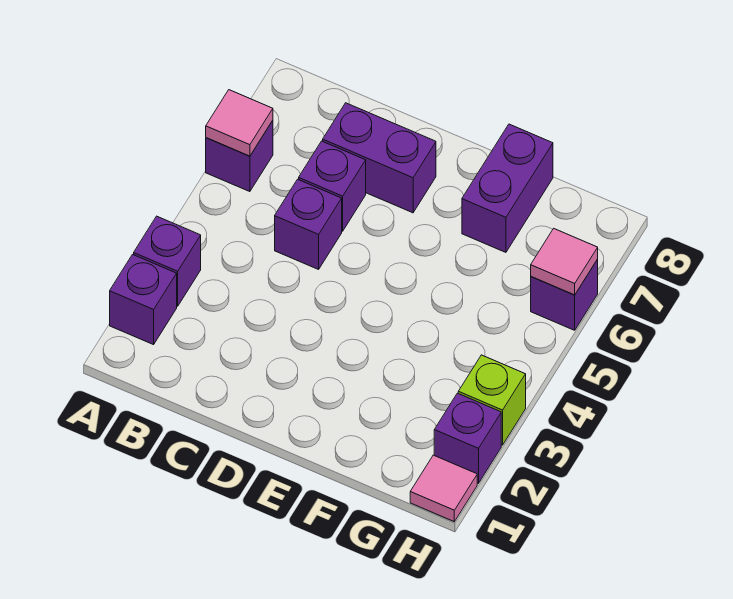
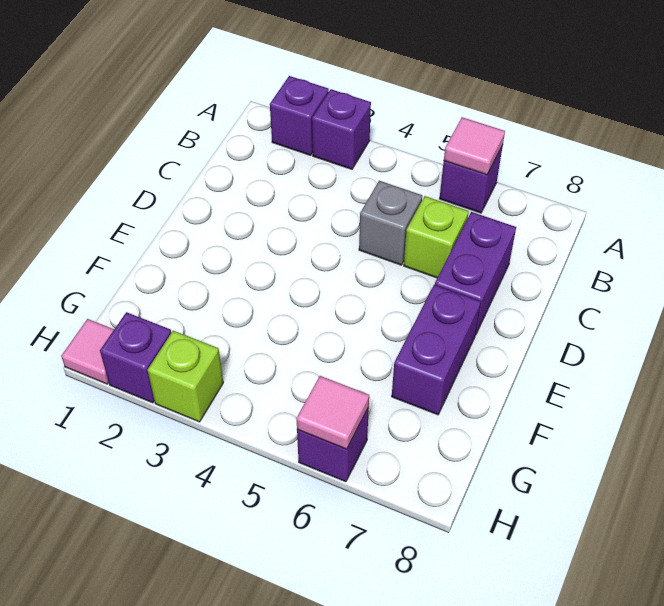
purple brick C5 level 1 -> grey brick C5 level 1
purple brick C6 level 1 -> lime brick C6 level 1
purple brick F7:F8 level 1 -> purple brick E7:F7 level 1

